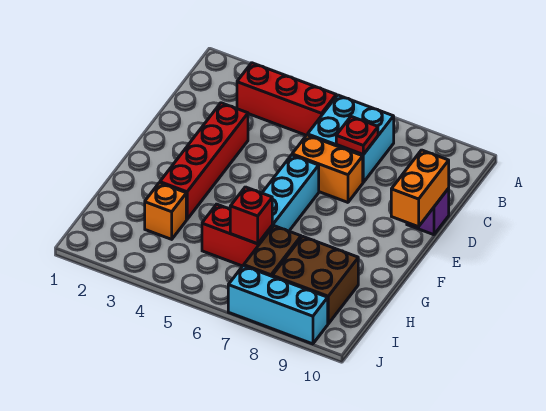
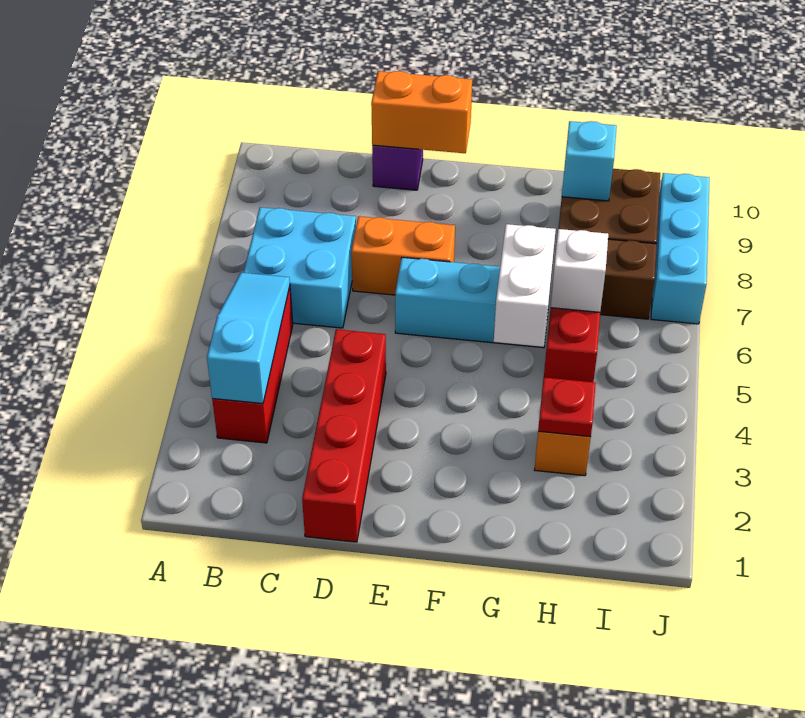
none -> cyan slope B3:B5 level 2 top 3
red plate C7 level 2 -> red plate H3 level 2
red brick D3:G3 level 1 -> red brick D1:D4 level 1
orange brick D6:D7 level 1 -> orange brick D7:E7 level 1
none -> white brick G5:G6 level 2
red brick H6 level 2 -> white brick H6 level 2
none -> cyan brick H9 level 2

